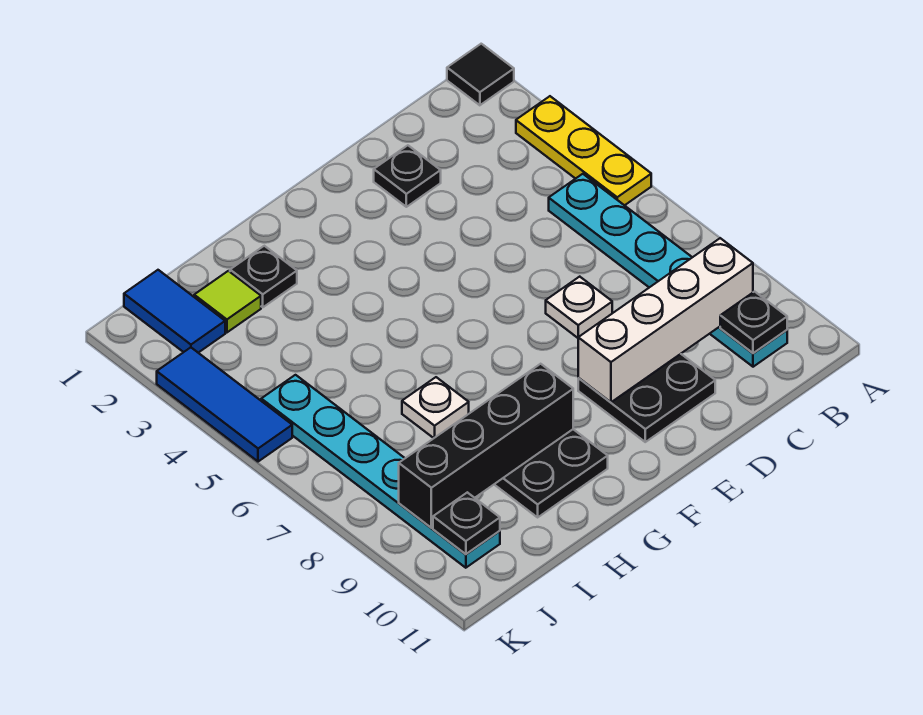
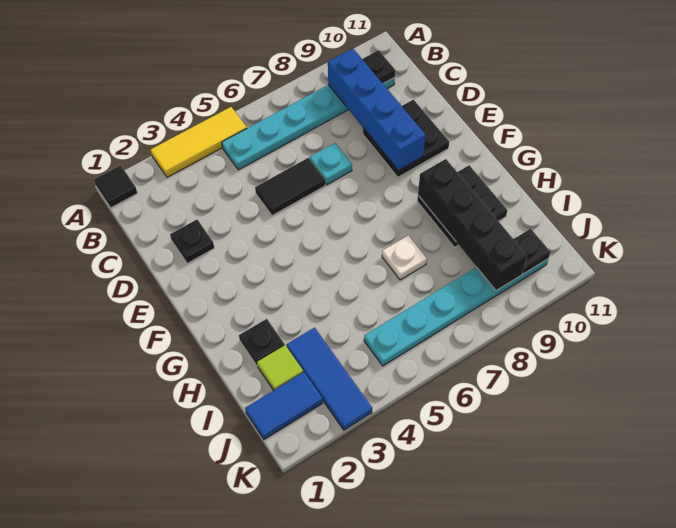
yellow plate A3:A5 level 1 -> yellow tile A3:A5 level 1
white brick B9:E9 level 2 -> blue brick B9:E9 level 2
none -> black tile D5:D6 level 1
white plate D7 level 1 -> cyan plate D7 level 1
blue tile K3:K5 level 1 -> blue tile I3:K3 level 1

